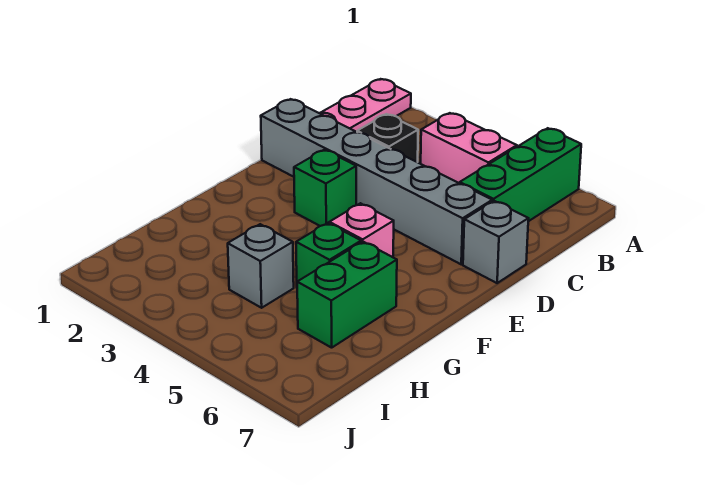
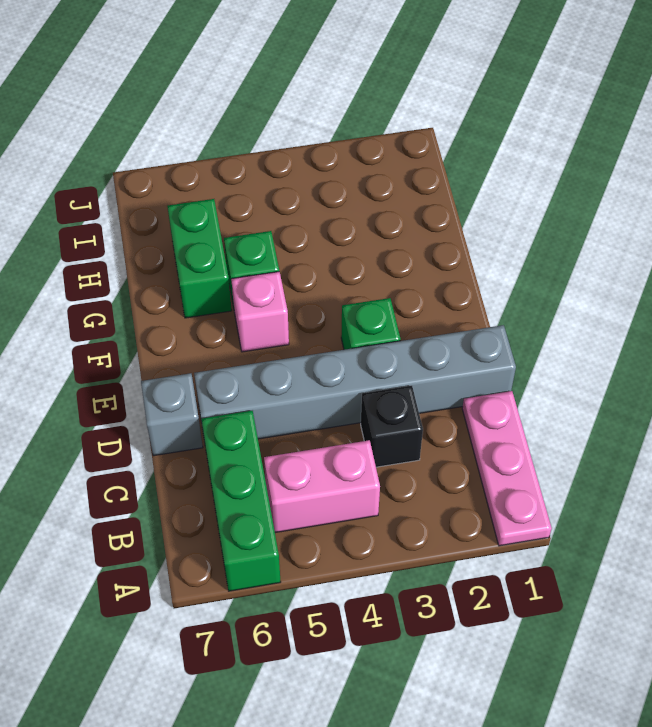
grey brick H4 level 1 -> none

